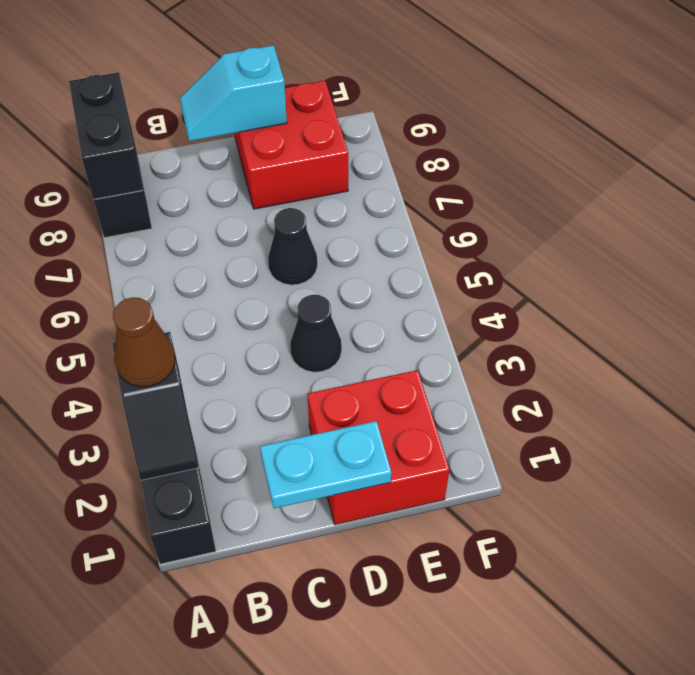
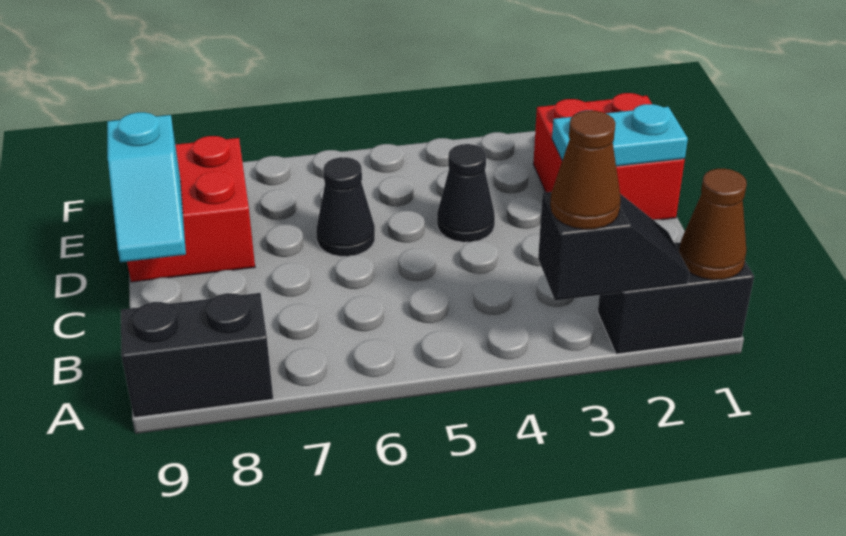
none -> brown cone A1 level 2
black brick A8:A9 level 2 -> none
cyan plate C1:D1 level 2 -> cyan plate D1:D2 level 2

